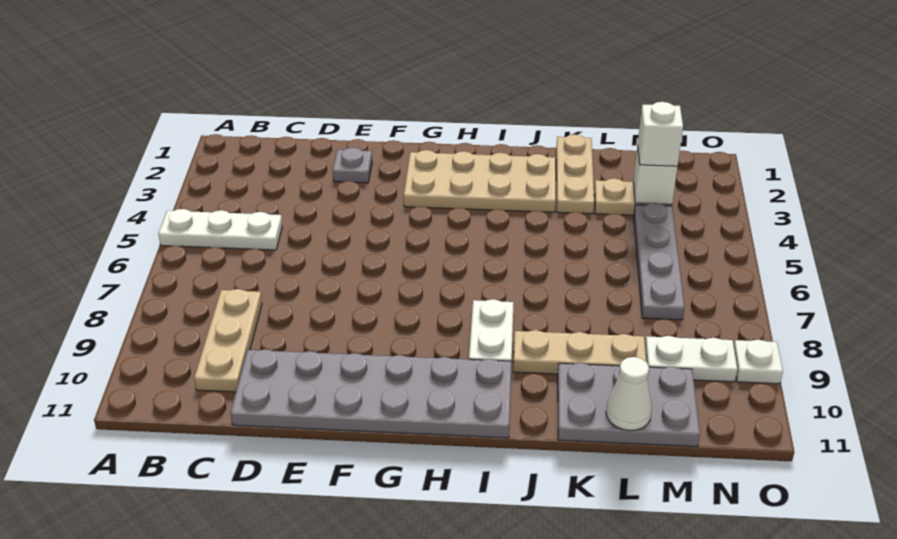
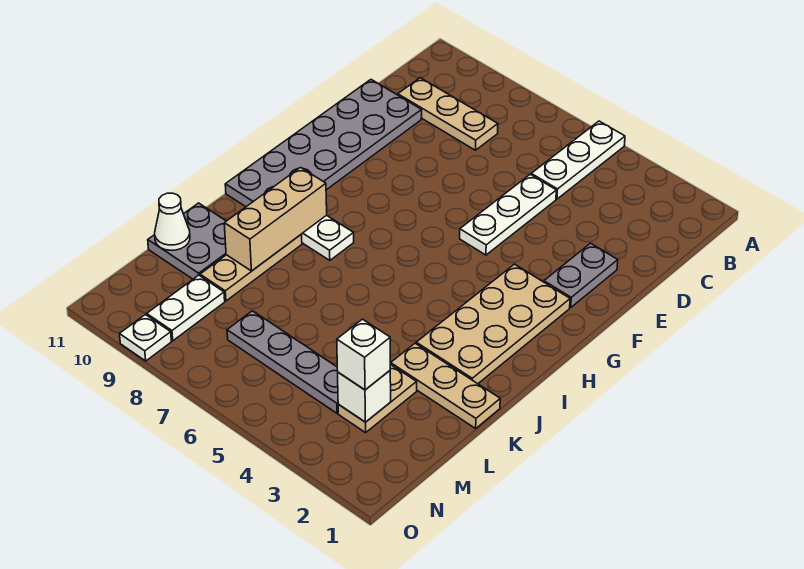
none -> white plate D5:F5 level 1
grey plate E2 level 1 -> grey plate E2:F2 level 1
none -> tan brick I9:K9 level 2
grey plate K10:M11 level 1 -> grey plate K10:L11 level 1

